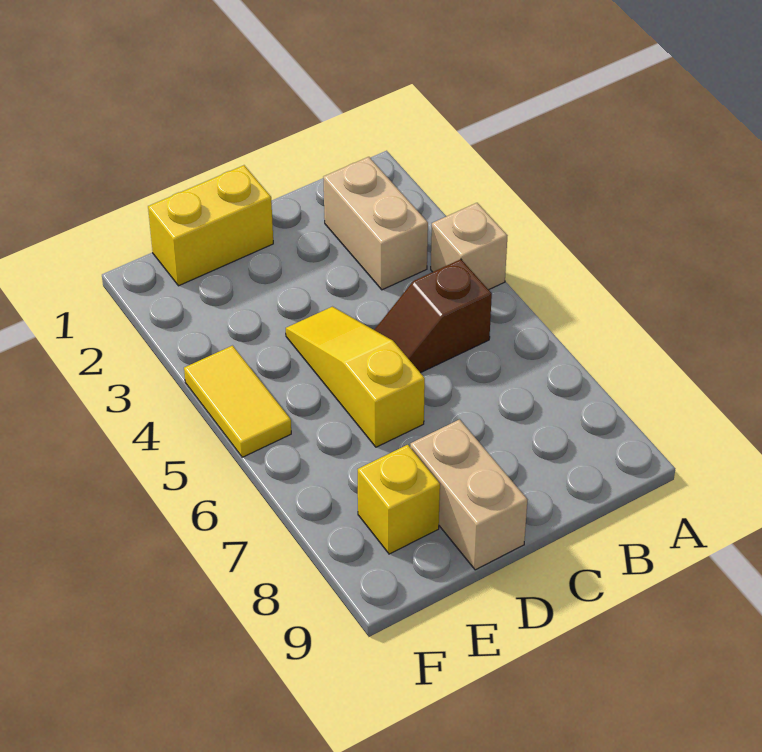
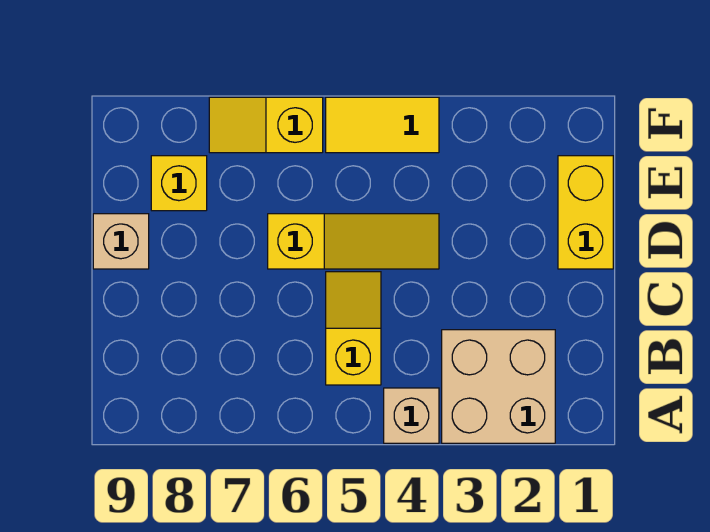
tan brick B2:B3 level 1 -> tan brick A2:B3 level 1
brown slope B5:C5 level 1 top B -> yellow slope B5:C5 level 1 top B
tan brick D8:D9 level 1 -> tan brick D9 level 1
none -> yellow slope F6:F7 level 1 top 6

